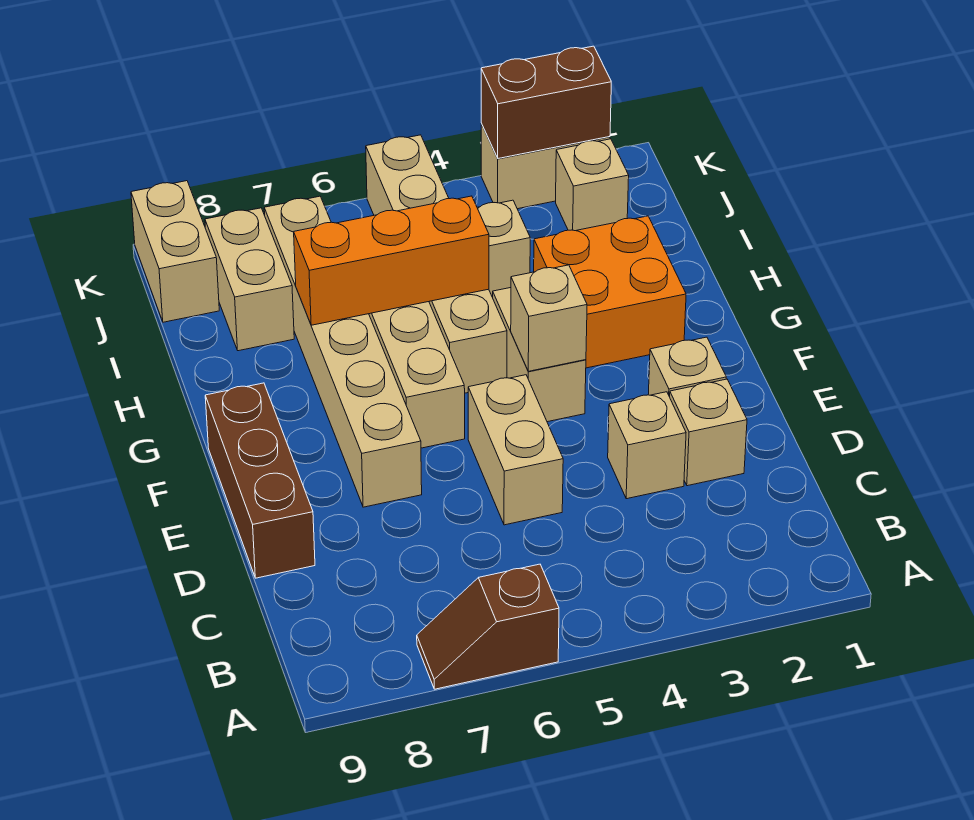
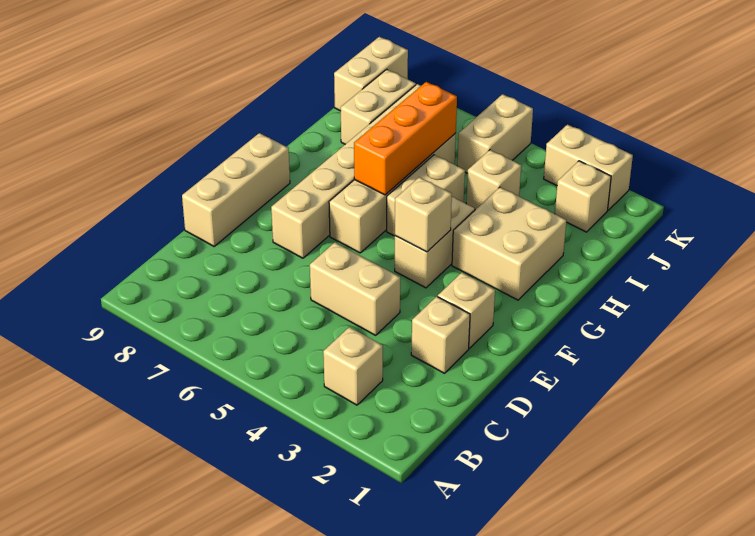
brown slope A6:A7 level 1 top 6 -> none
tan brick D3 level 1 -> tan brick B3 level 1
tan brick D5:E5 level 1 -> tan brick D4:D5 level 1
brown brick D9:F9 level 1 -> tan brick D9:F9 level 1
orange brick G2:H3 level 1 -> tan brick G2:H3 level 1
orange brick H5:H7 level 2 -> orange brick G6:I6 level 2
brown brick K2:K3 level 2 -> none

